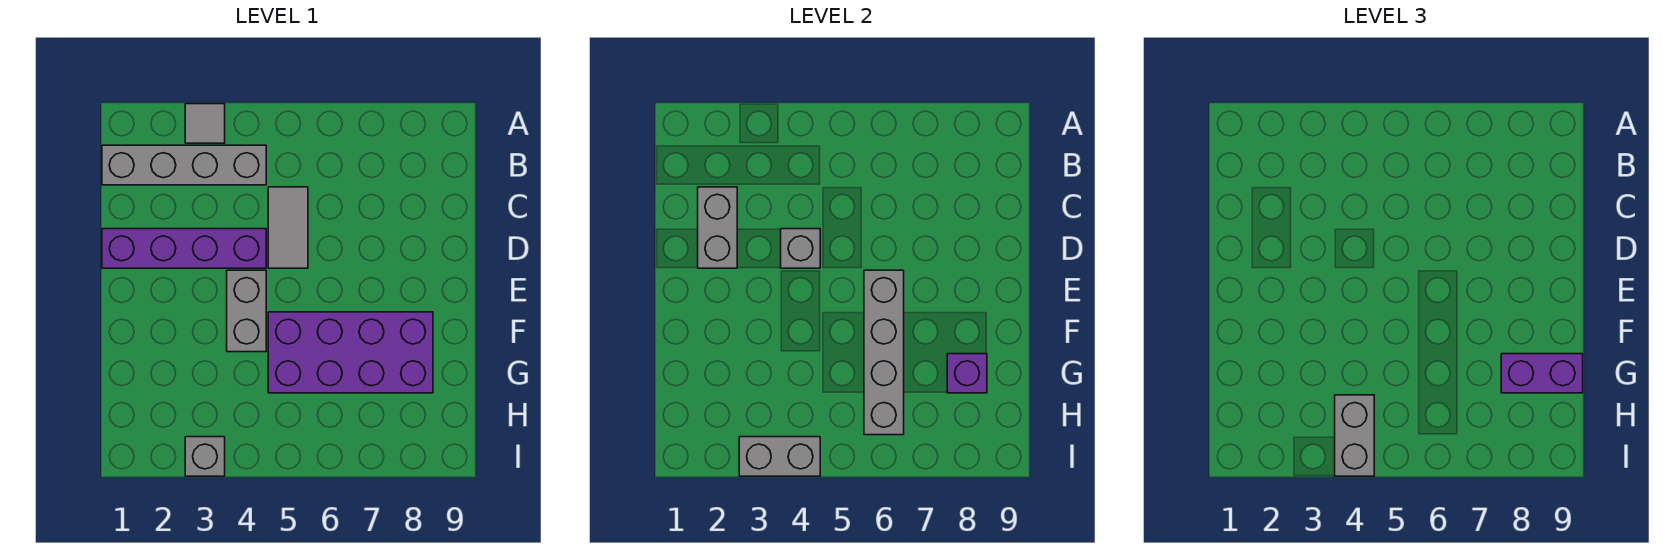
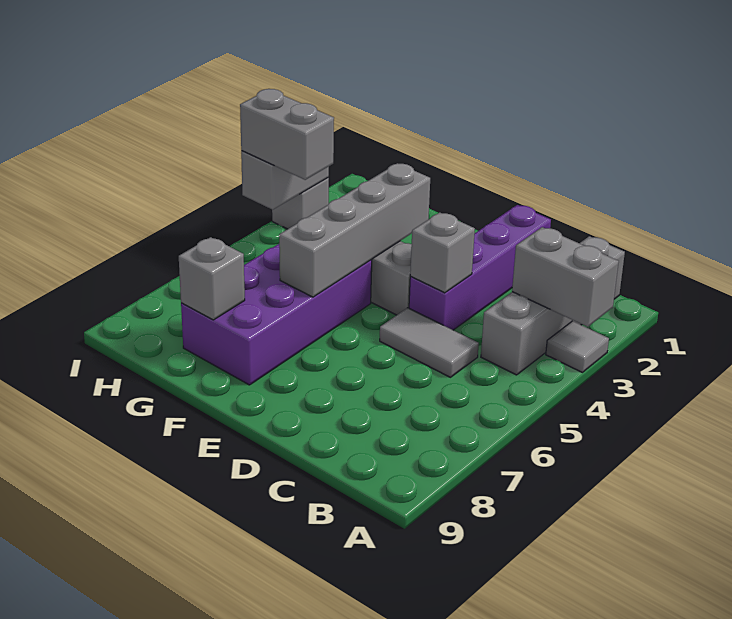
grey brick C2:D2 level 2 -> grey brick A3:B3 level 2
grey brick E6:H6 level 2 -> grey brick F3:F6 level 2
purple brick G8 level 2 -> grey brick G8 level 2
purple brick G8:G9 level 3 -> none

